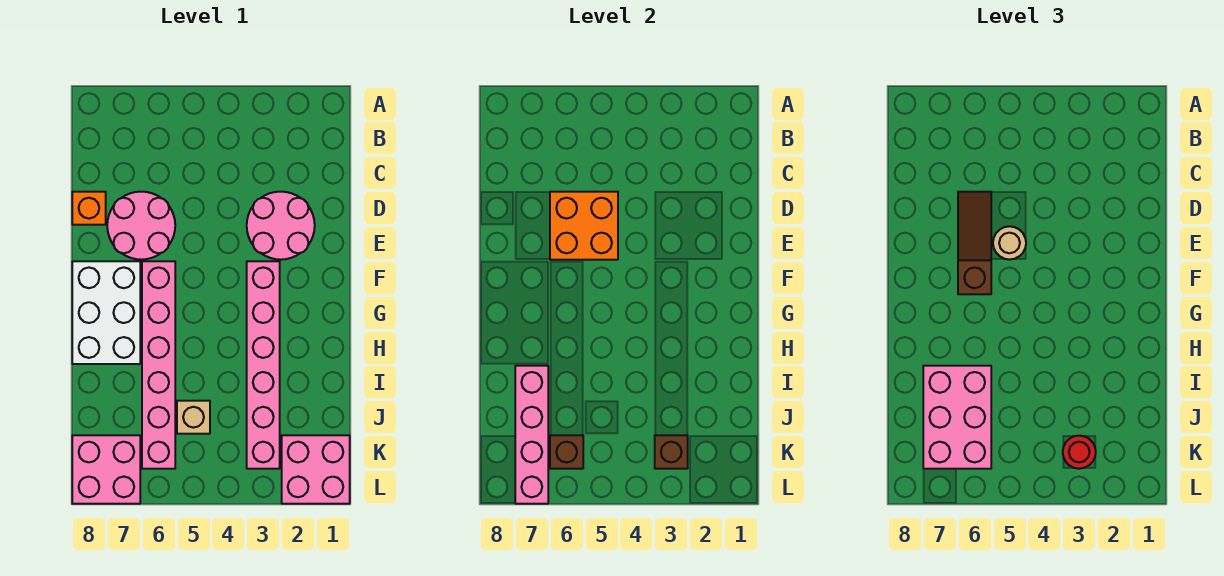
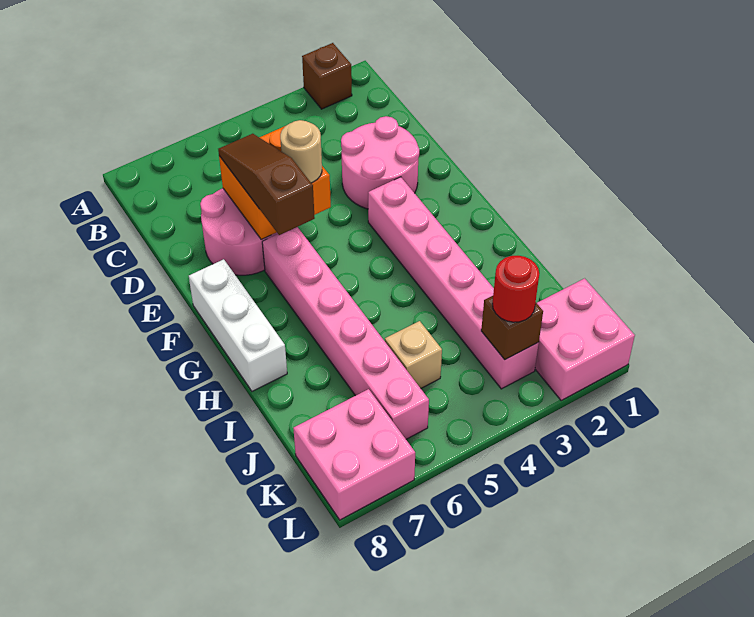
orange brick D8 level 1 -> none
white brick F7:H8 level 1 -> white brick F8:H8 level 1
pink brick I6:K7 level 3 -> none
pink brick I7:L7 level 2 -> none
brown brick K6 level 2 -> brown brick A2 level 1

